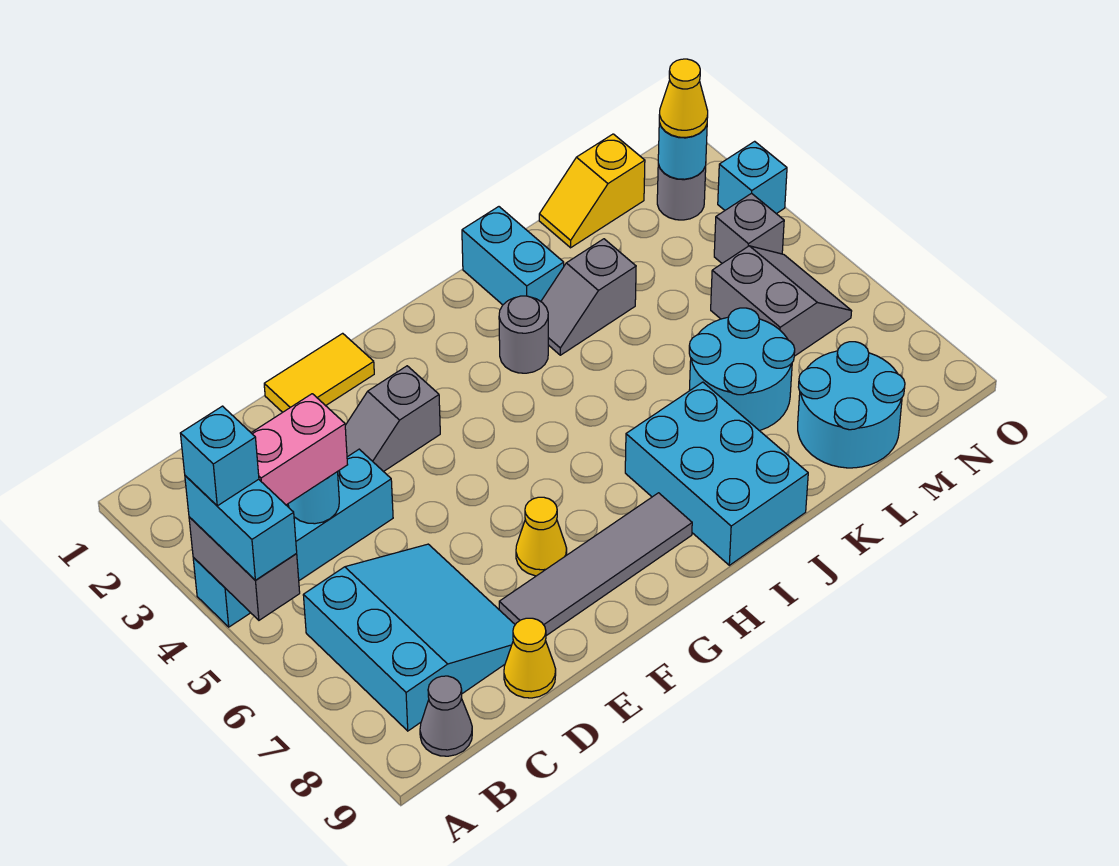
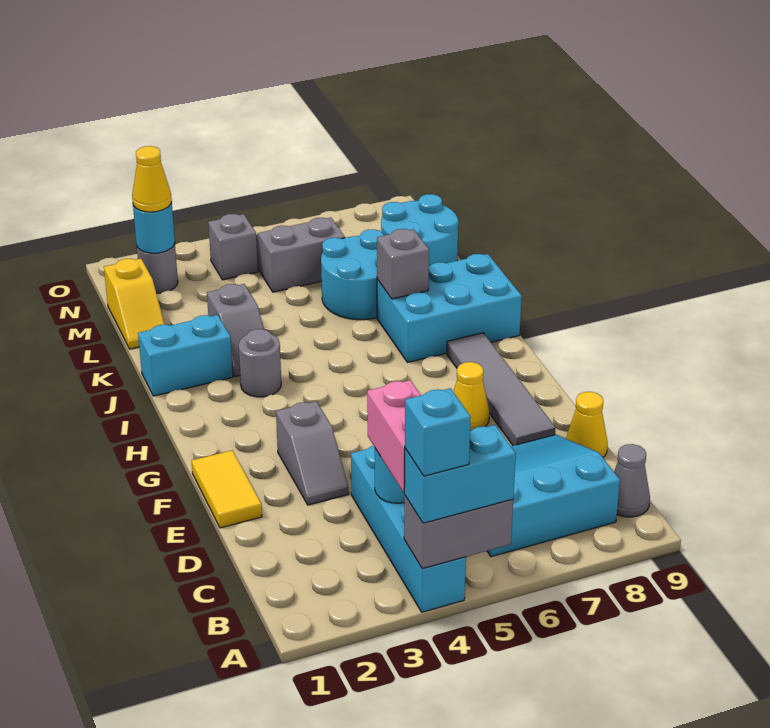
none -> grey brick J7 level 2
cyan brick O3 level 1 -> none

